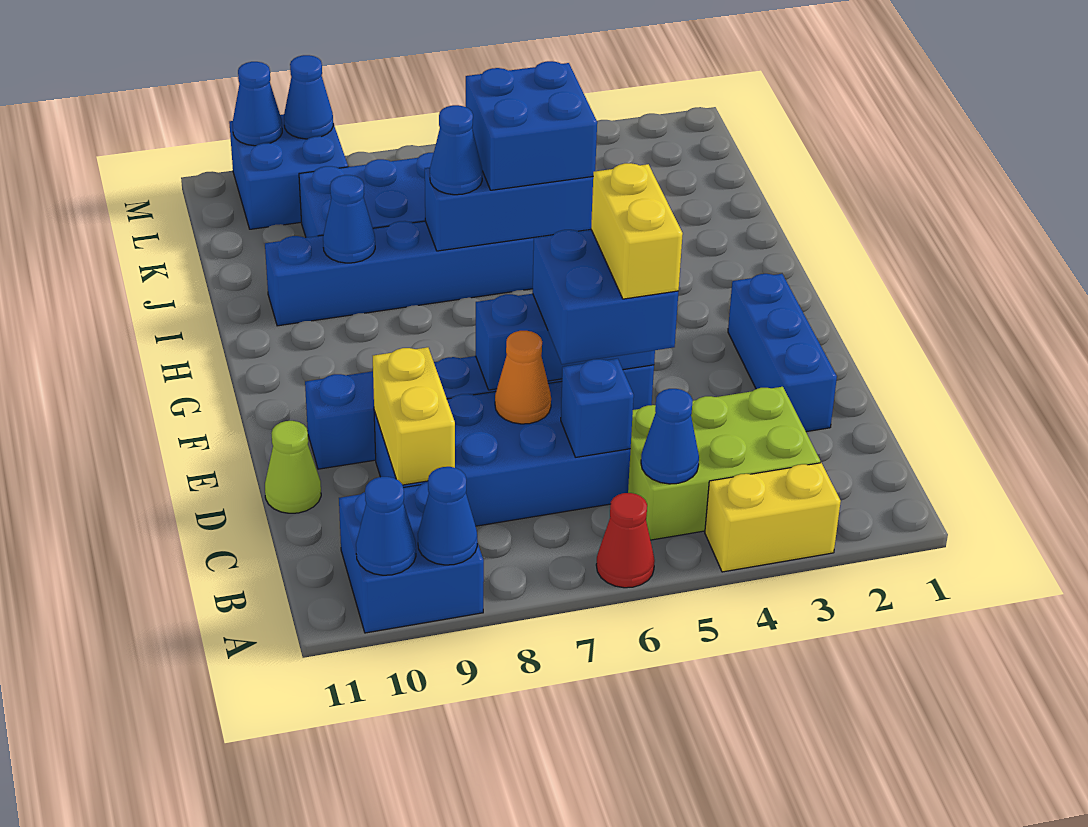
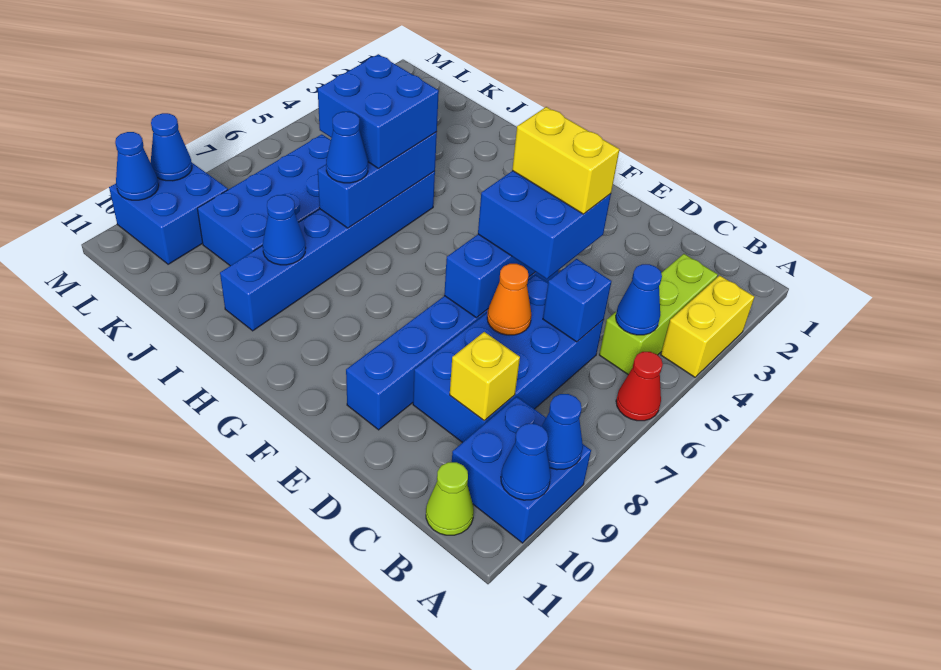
lime brick B3:C5 level 1 -> lime brick B3:B5 level 1
yellow brick C9:D9 level 2 -> yellow brick C9 level 2
blue brick D2:F2 level 1 -> none
lime cone D11 level 1 -> lime cone B11 level 1

